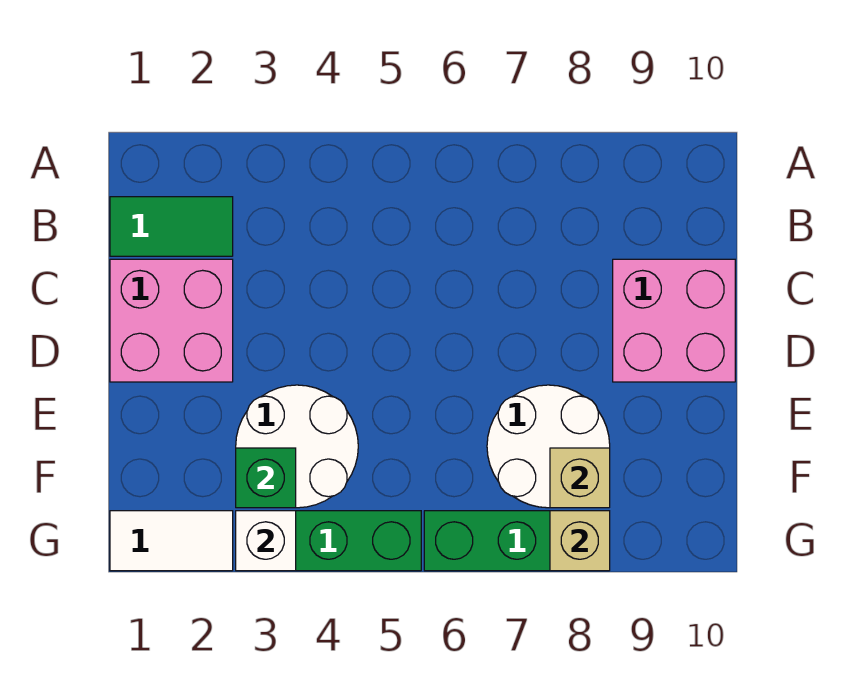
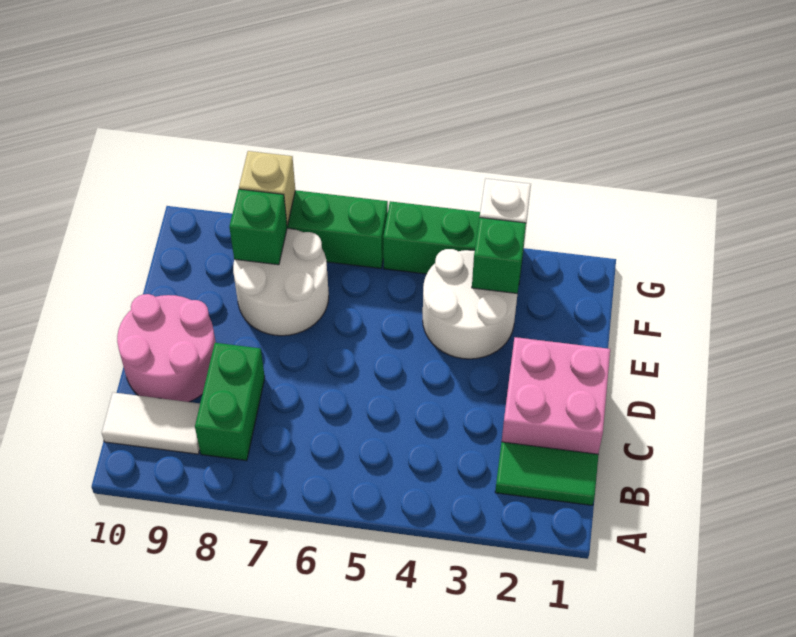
none -> green brick B8:C8 level 1
pink brick C9:D10 level 1 -> pink round brick C9:D10 level 1
tan brick F8 level 2 -> green brick F8 level 2
white tile G1:G2 level 1 -> white tile B9:B10 level 1

